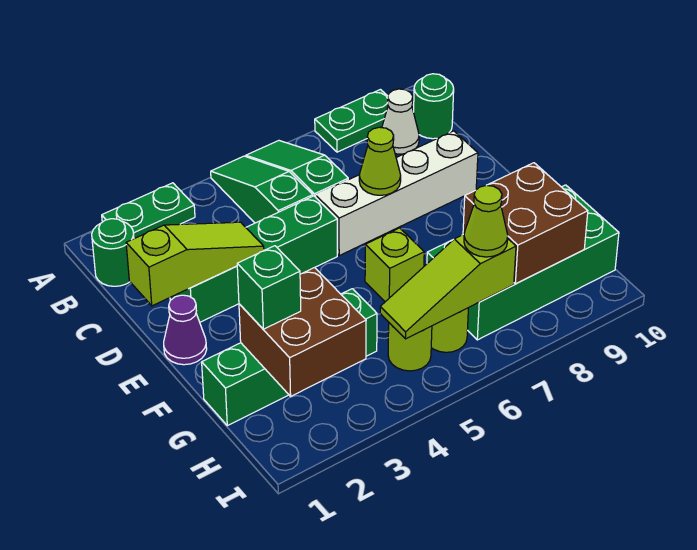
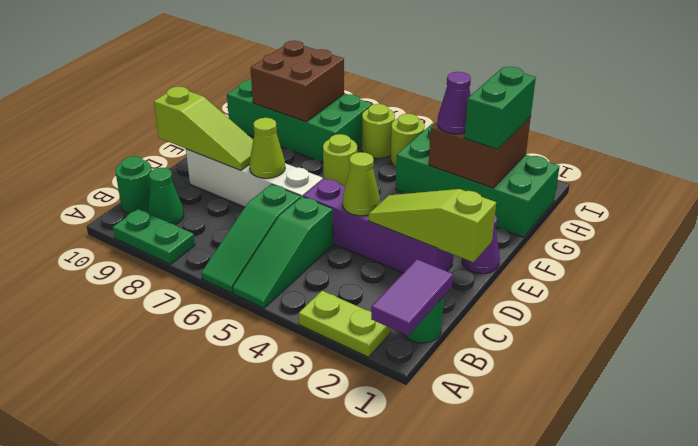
none -> purple tile A1:B1 level 2
green plate A2:A3 level 1 -> lime plate A2:A3 level 1
white cone B9 level 1 -> green cone B9 level 1
green brick D2:D5 level 1 -> purple brick D2:D5 level 1
lime brick F6 level 1 -> lime round brick F6 level 1
green brick G1:G4 level 1 -> green brick G1:H4 level 1
green brick G2 level 3 -> green brick G2:H2 level 3
none -> purple cone G3 level 3
lime slope H5:H7 level 2 top 7 -> lime slope D8:D10 level 2 top 10
lime cone H7 level 3 -> lime cone D4 level 2

